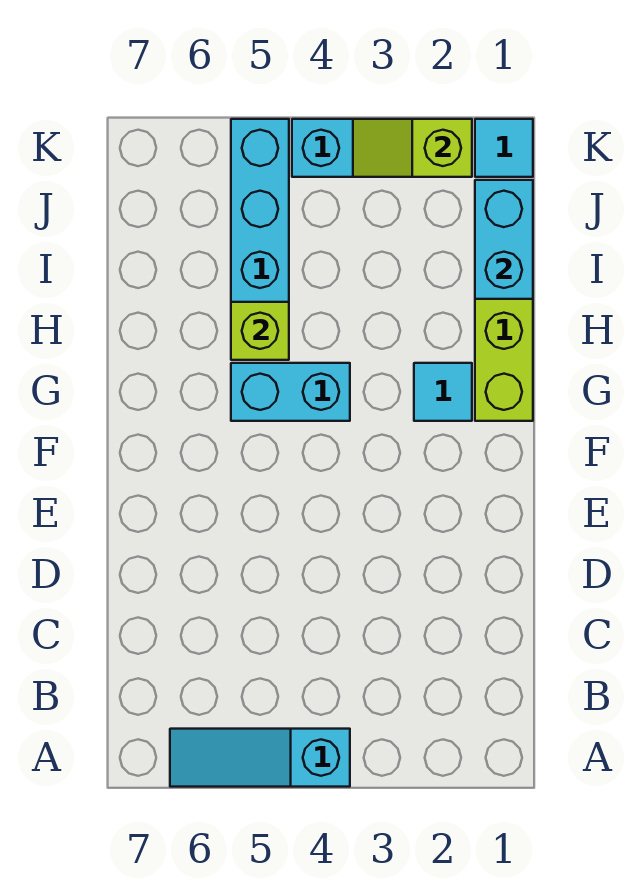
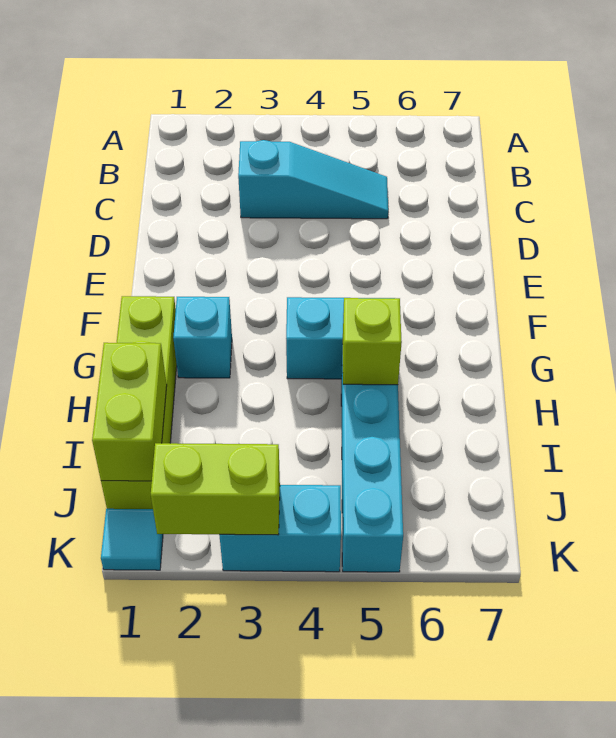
cyan slope A4:A6 level 1 top 4 -> cyan slope C3:C5 level 1 top 3
cyan tile G2 level 1 -> cyan brick G2 level 1
cyan brick I1:J1 level 2 -> lime brick I1:J1 level 2
lime slope K2:K3 level 2 top 2 -> lime brick K2:K3 level 2

